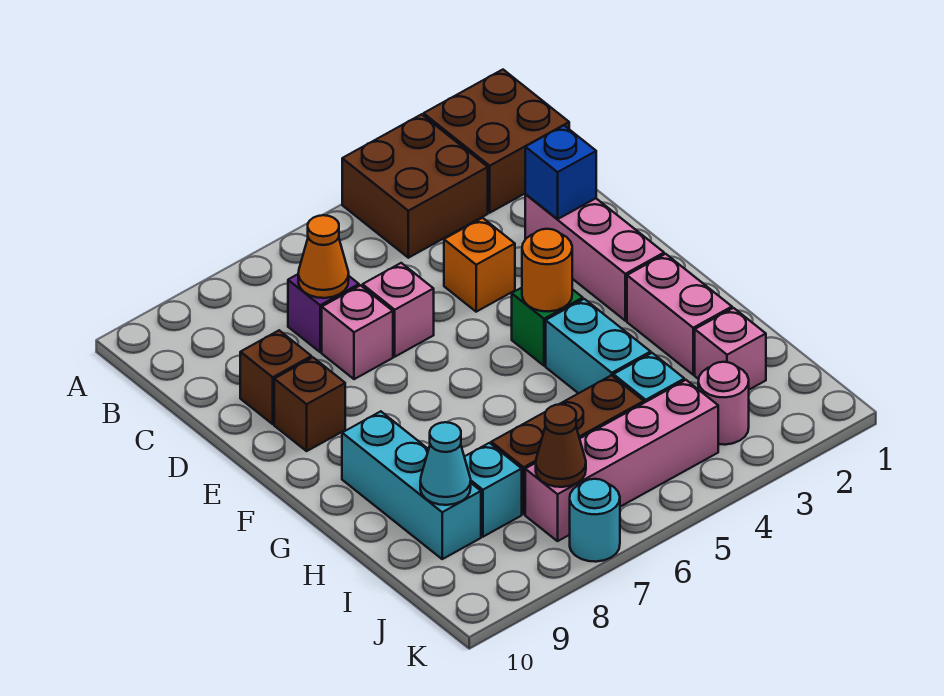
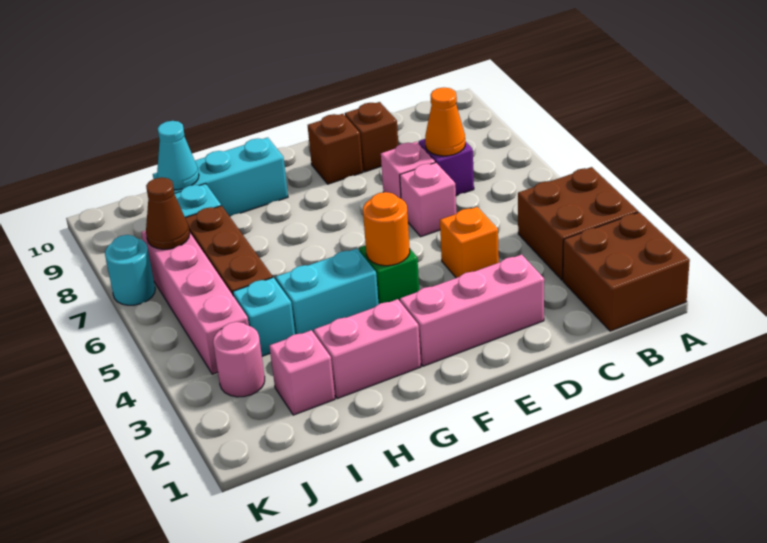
blue brick D2 level 2 -> none

